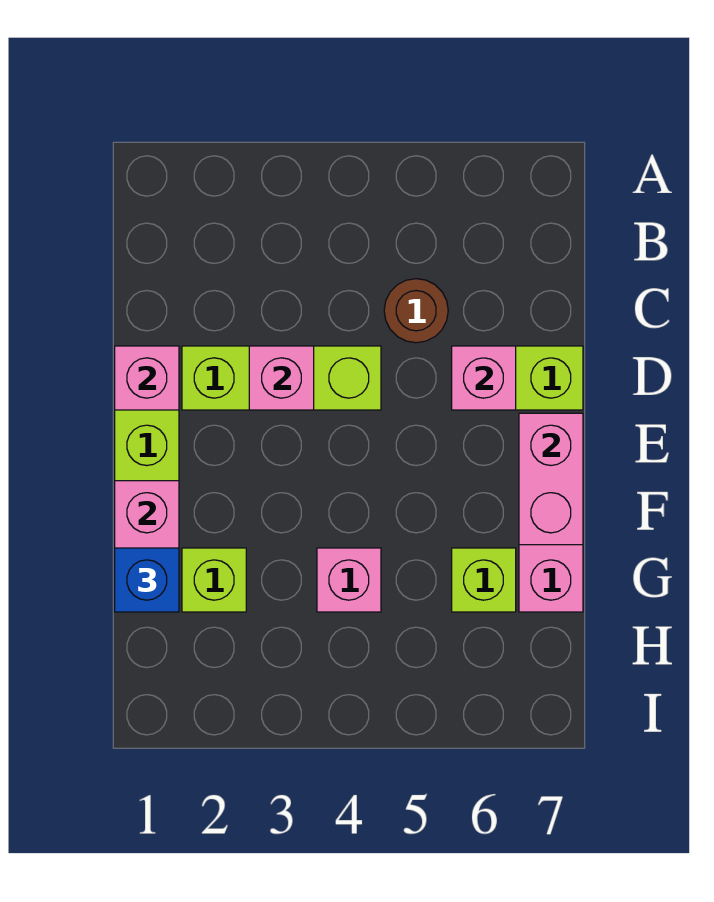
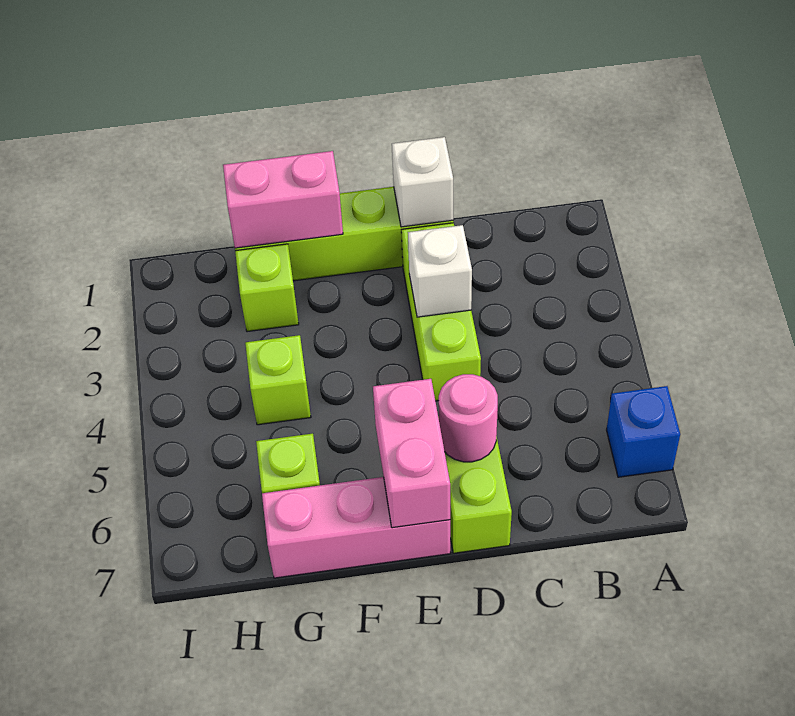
brown round brick C5 level 1 -> none
pink brick D1 level 2 -> white brick D1 level 2
pink brick D3 level 2 -> white brick D3 level 2
pink brick D6 level 2 -> pink round brick D6 level 2
pink brick E7:F7 level 2 -> pink brick E6:E7 level 2
blue brick G1 level 3 -> blue brick A6 level 1
pink brick G4 level 1 -> lime brick G4 level 1

